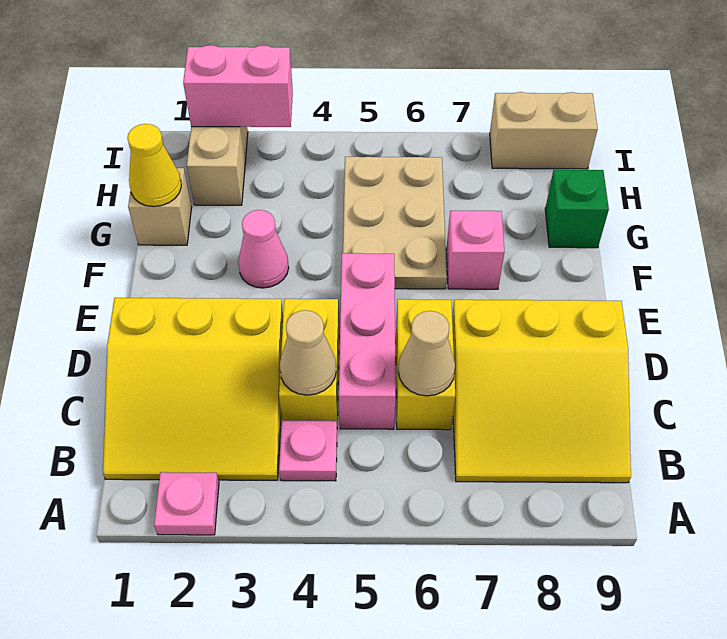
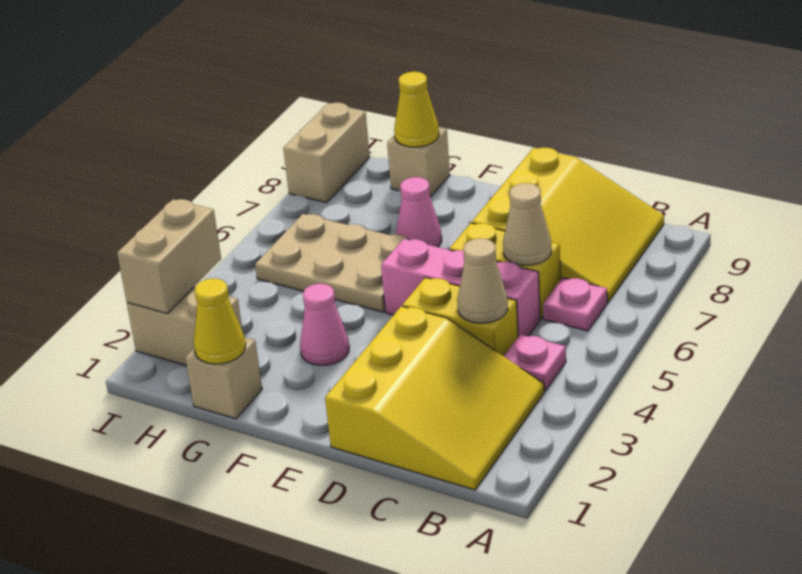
pink plate A2 level 1 -> pink plate B6 level 1
pink brick F7 level 1 -> pink cone F7 level 1
green brick G9 level 1 -> tan brick G9 level 1
none -> yellow cone G9 level 2
pink brick I2:I3 level 2 -> tan brick I2:I3 level 2

